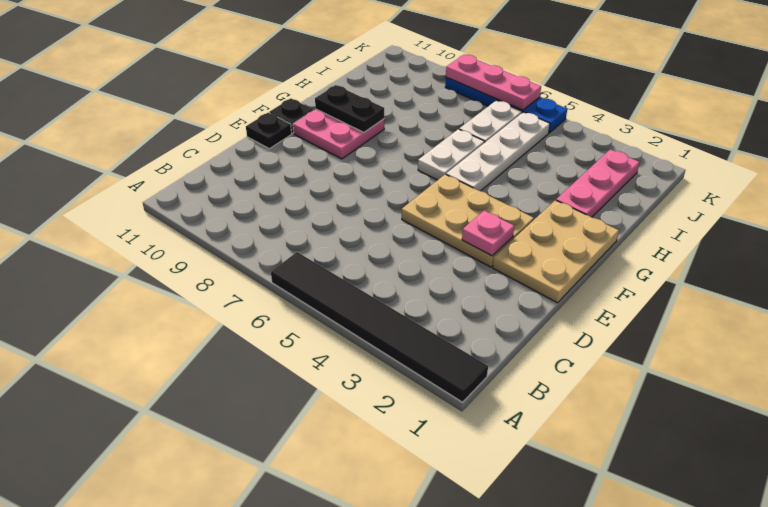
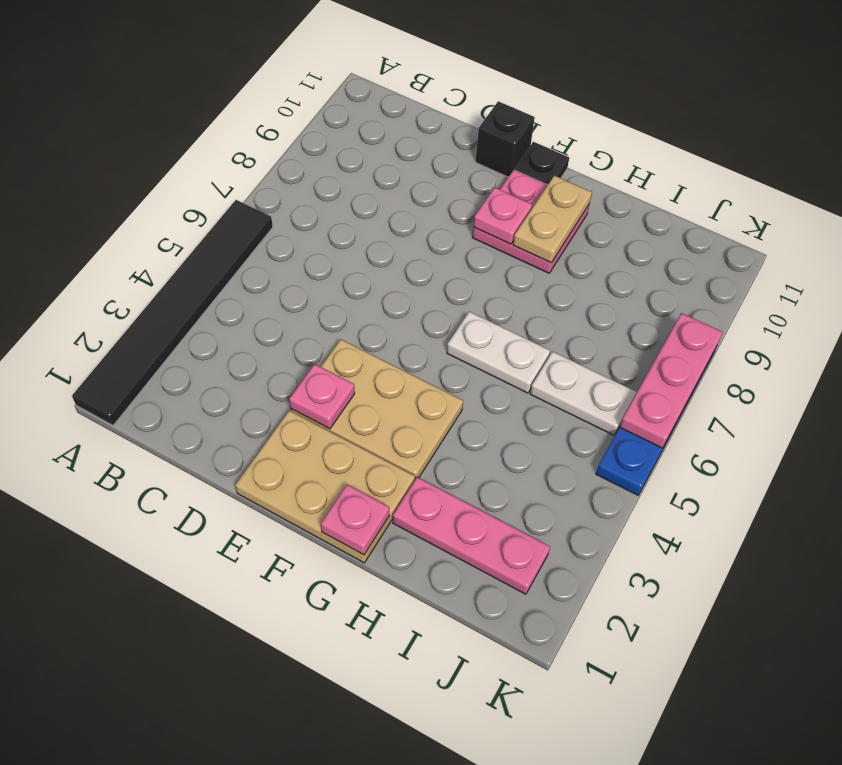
tan plate E3:F5 level 1 -> tan plate E3:G4 level 1
black plate E11 level 1 -> black brick E11 level 1
none -> pink plate F9 level 2
none -> pink plate G1 level 2
white plate G5:J5 level 1 -> none
black plate G9:G10 level 2 -> tan plate G9:G10 level 2

